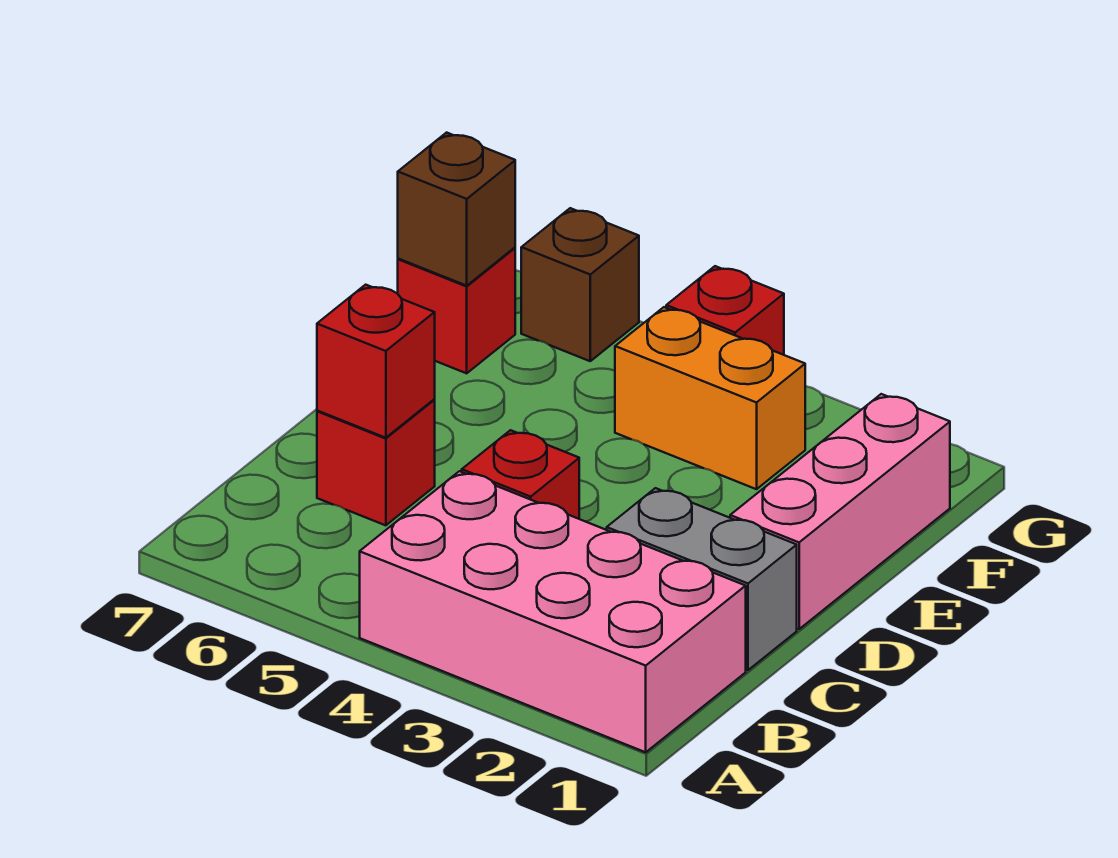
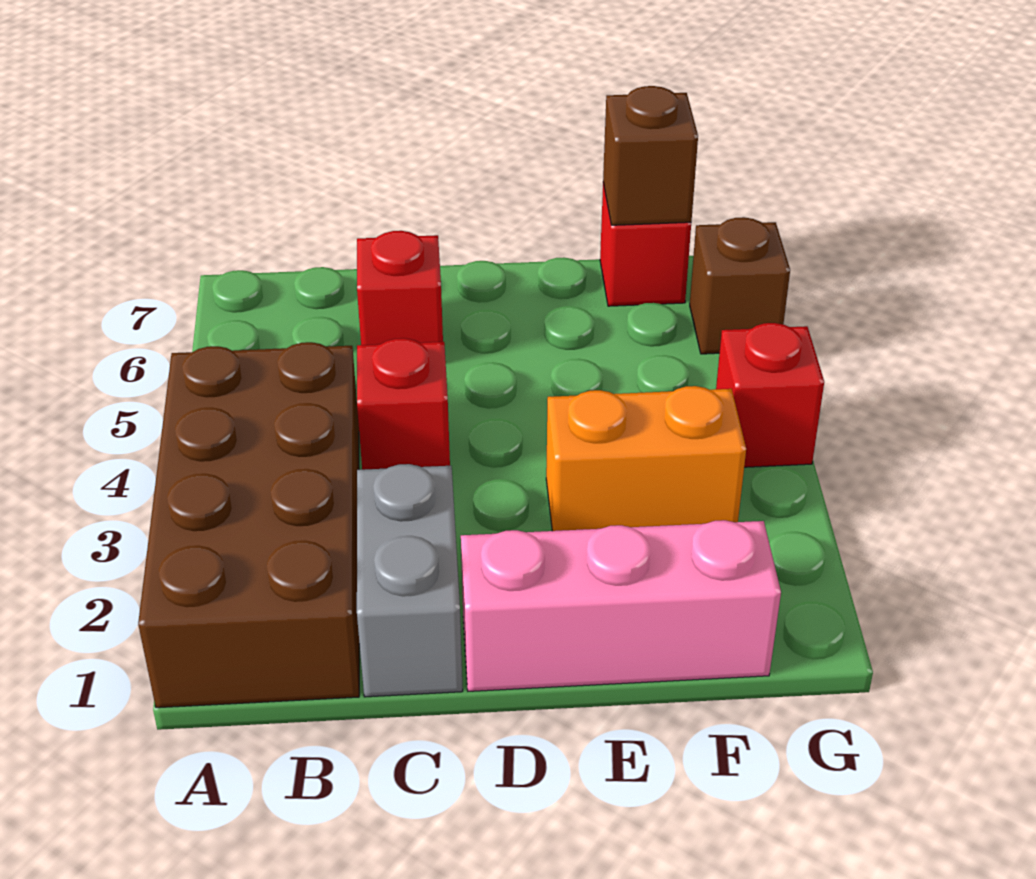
pink brick A1:B4 level 1 -> brown brick A1:B4 level 1
red brick C6 level 2 -> none
orange brick F3:F4 level 1 -> orange brick E3:F3 level 1

